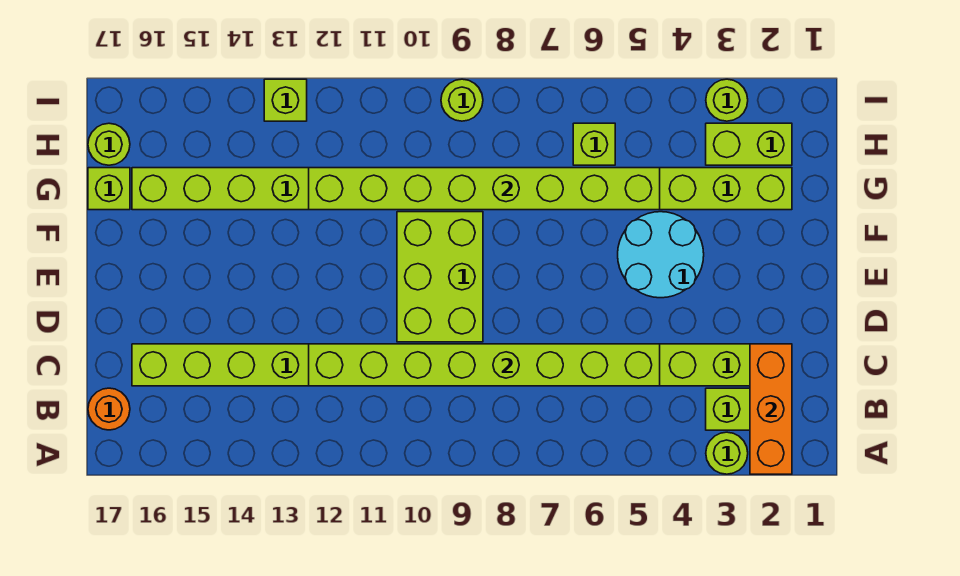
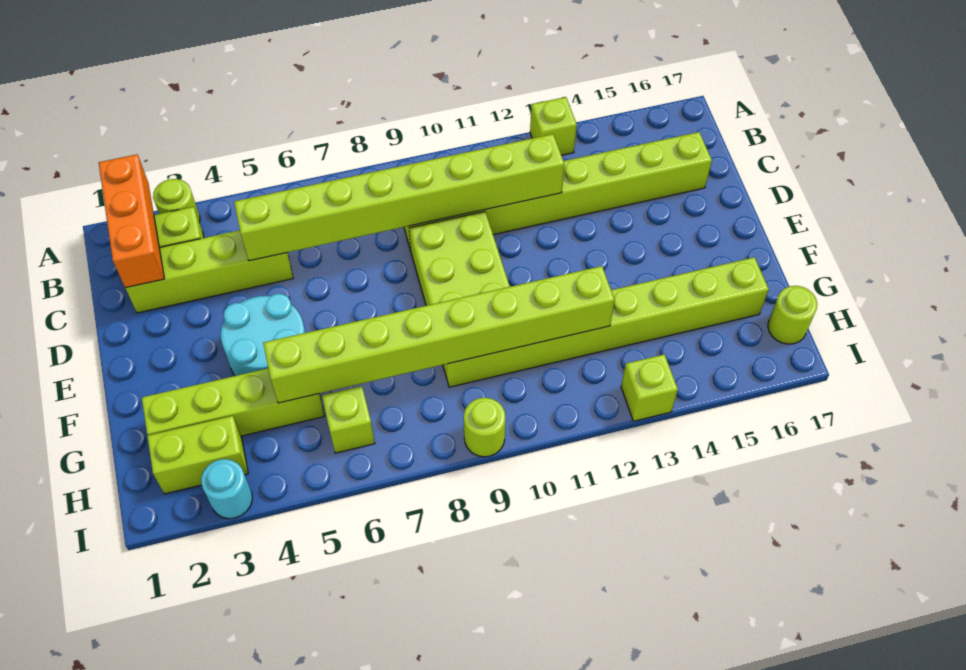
orange round brick B17 level 1 -> none
lime brick G17 level 1 -> lime brick A13 level 1
lime round brick I3 level 1 -> cyan round brick I3 level 1

